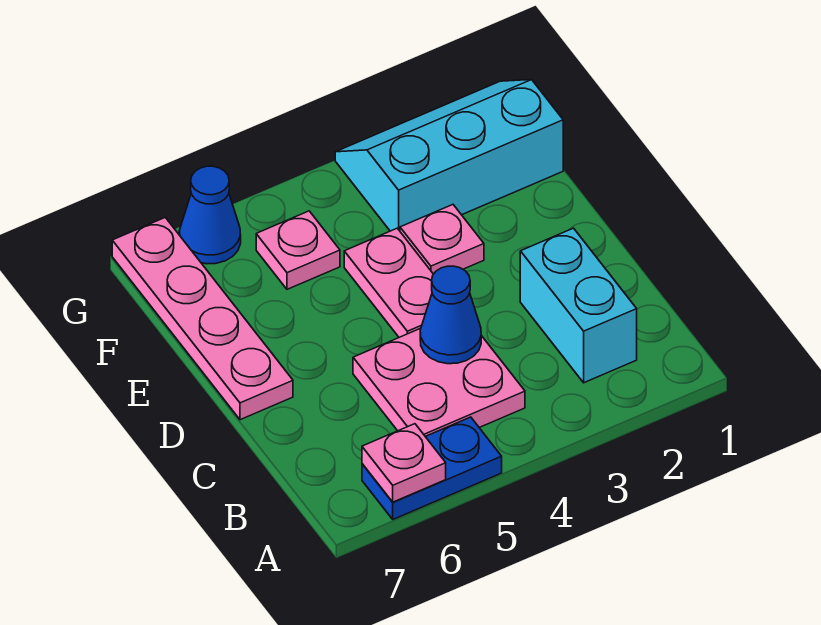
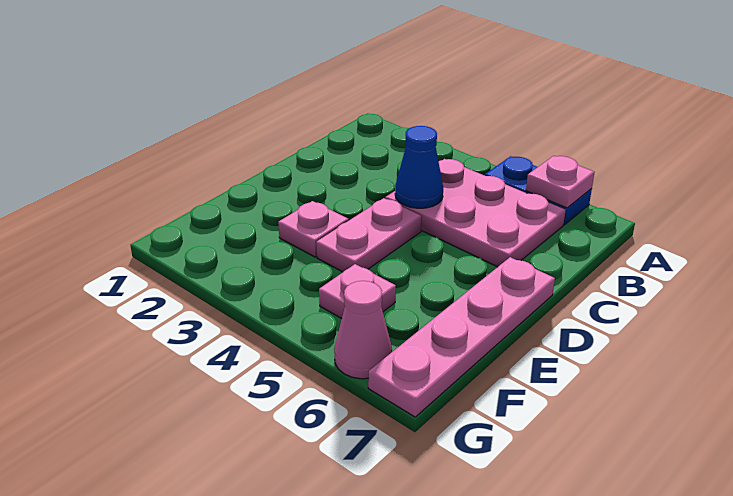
cyan brick B2:C2 level 1 -> none
pink plate B4:C5 level 1 -> pink plate B4:C6 level 1
cyan slope F1:G3 level 1 top F -> none
blue cone G6 level 1 -> pink cone G6 level 1

